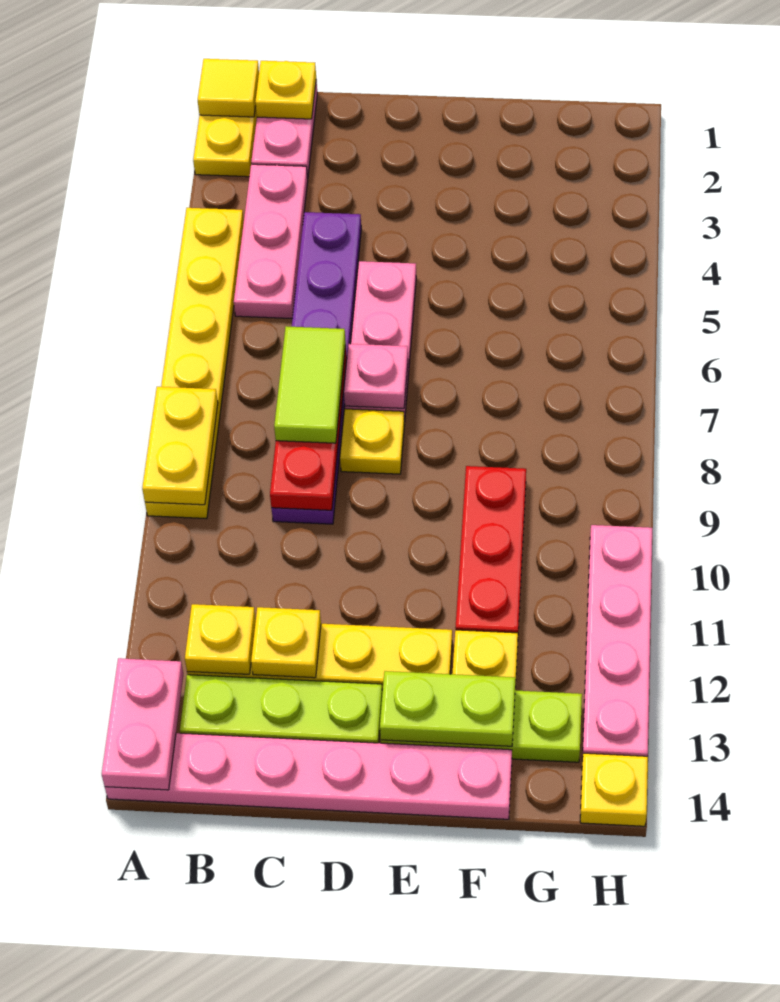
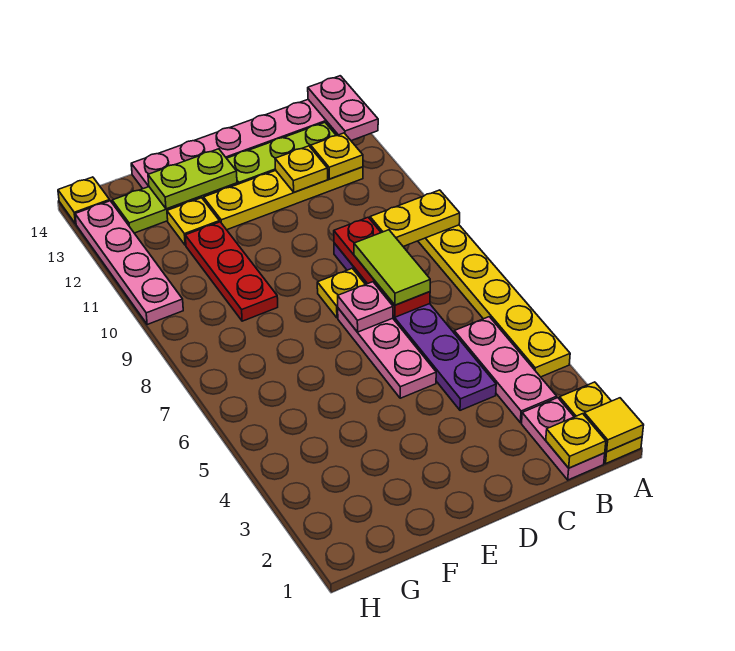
yellow plate A8:A9 level 2 -> yellow plate A9:B9 level 2

